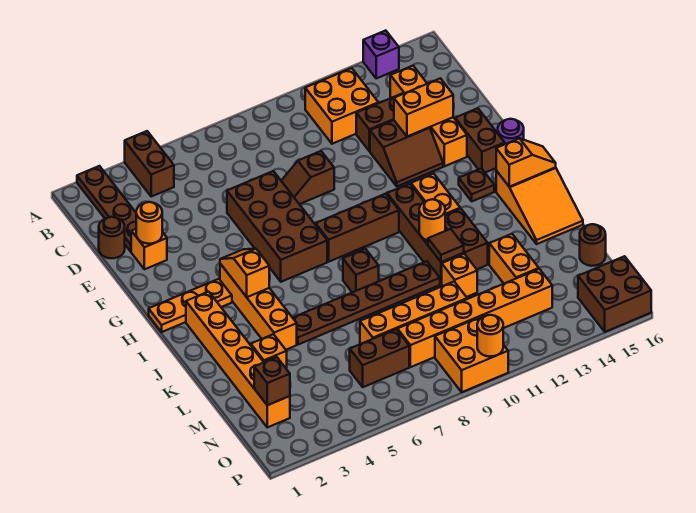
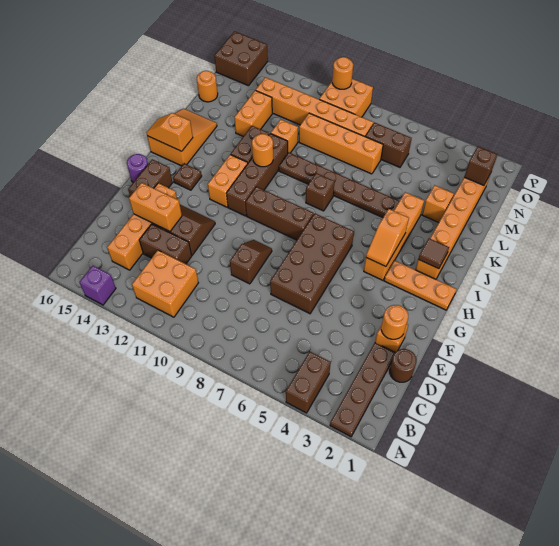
brown slope E8:E9 level 1 top 9 -> brown slope E9:F9 level 1 top E
brown tile K11 level 2 -> brown tile I2 level 2
brown round brick M16 level 1 -> orange round brick M16 level 1

